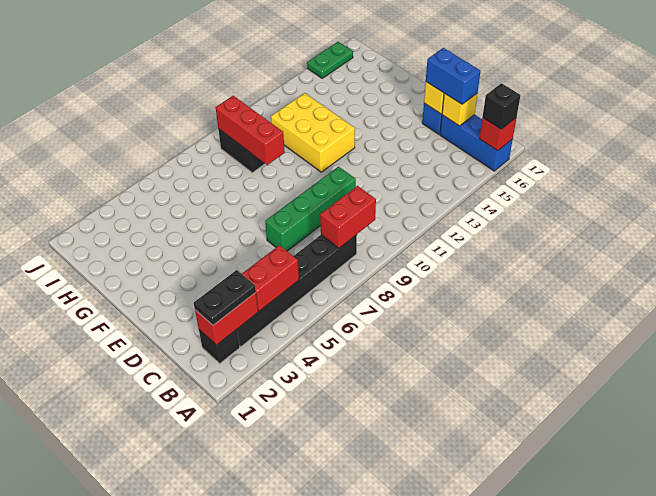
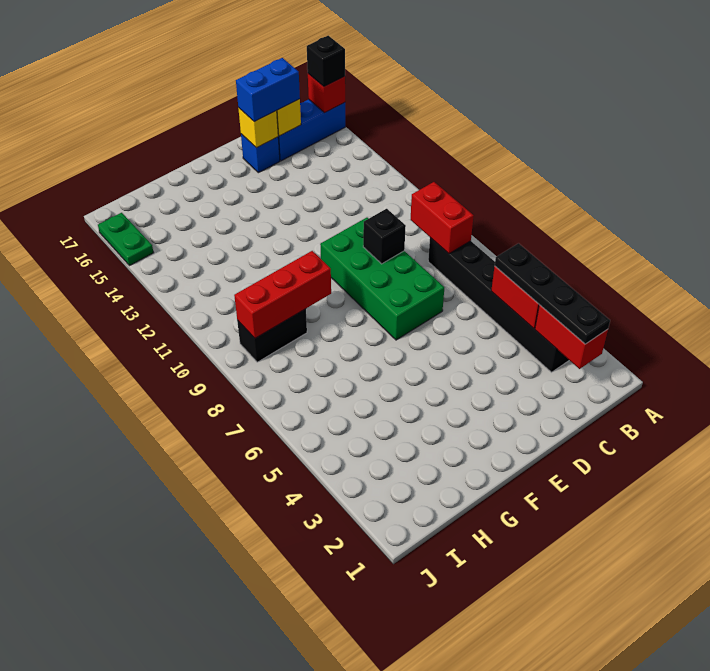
black brick B2 level 1 -> black brick D9 level 2
black plate B2:B3 level 3 -> black plate B2:B5 level 3
green brick D7:D10 level 1 -> green brick D7:E10 level 1
yellow brick F11:H12 level 1 -> none

